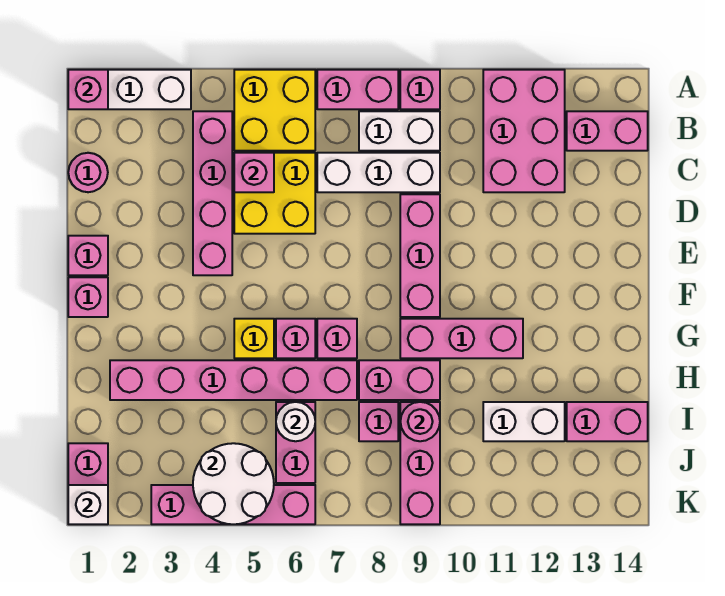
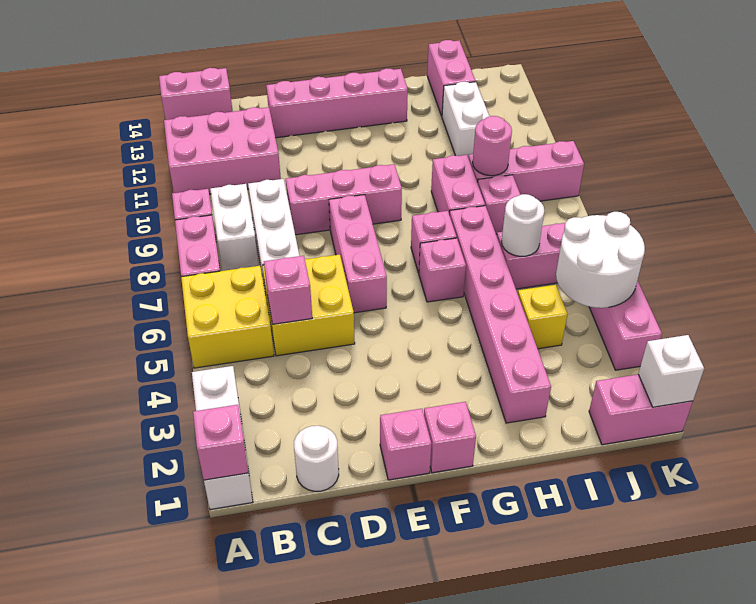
pink brick B4:E4 level 1 -> pink brick D13:G13 level 1
pink brick B13:B14 level 1 -> pink brick A14:B14 level 1
pink round brick C1 level 1 -> white round brick C1 level 1
yellow brick G5 level 1 -> yellow brick I4 level 1
pink brick G9:G11 level 1 -> pink brick E6:E8 level 1

